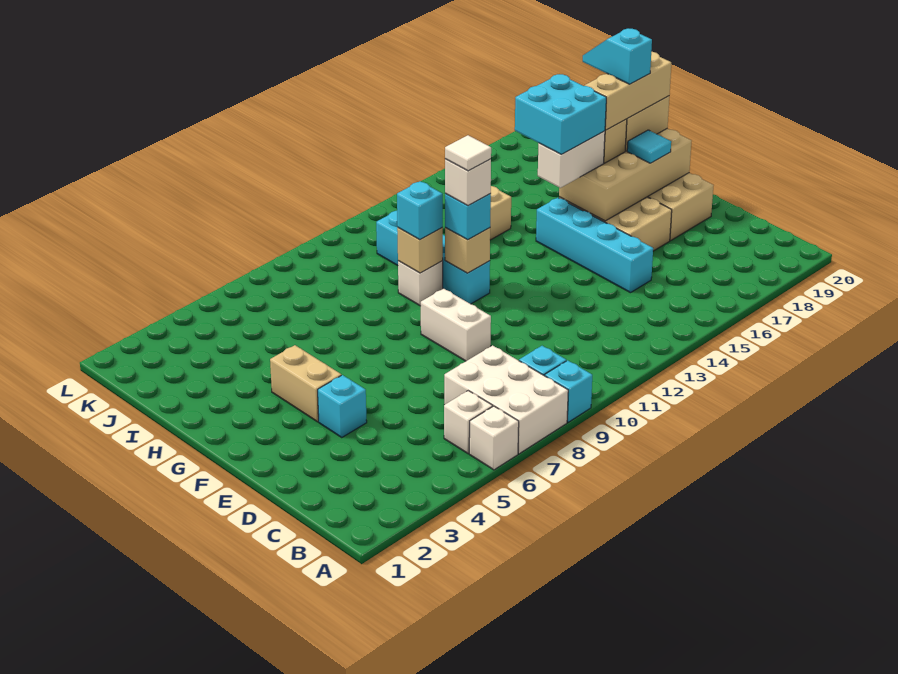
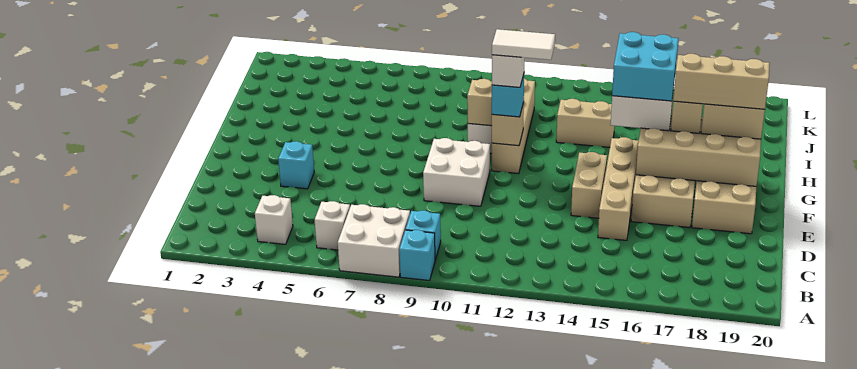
white brick A6 level 1 -> white brick B4 level 1
white brick A7:C8 level 1 -> white brick A7:B8 level 1
cyan brick D15:G15 level 1 -> tan brick D15:G15 level 1
white brick E9:F9 level 1 -> white brick E9:F10 level 1
tan brick F4:G4 level 1 -> tan brick E14:F14 level 1
cyan tile F18 level 3 -> none
cyan brick G11:J11 level 1 -> tan brick G11:J11 level 1
white tile G11 level 5 -> white tile G11:G12 level 5
cyan slope G18:H18 level 5 top G -> none
cyan brick H10 level 3 -> none

